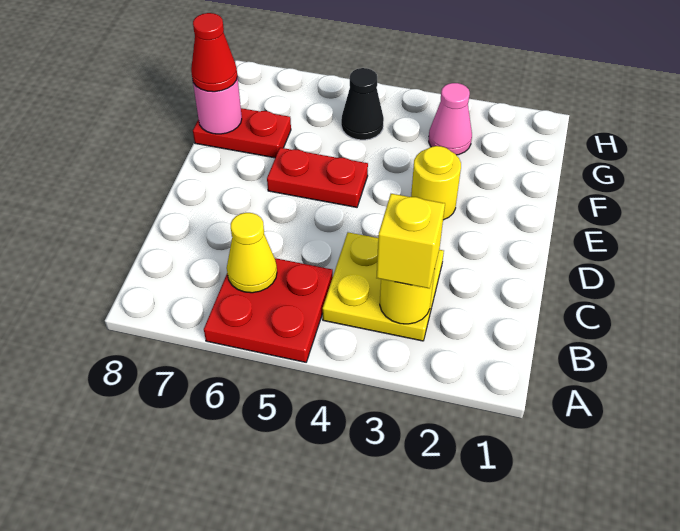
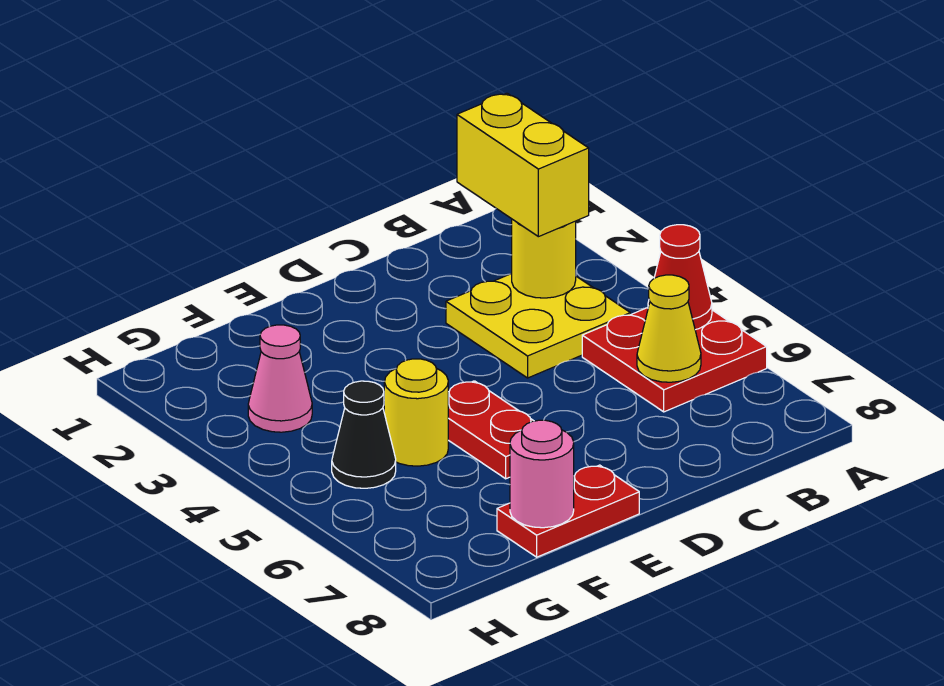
yellow brick B3 level 3 -> yellow brick B2:B3 level 3
yellow round brick E3 level 1 -> yellow round brick F5 level 1
red plate F7:F8 level 1 -> red plate E8:F8 level 1
red cone F8 level 3 -> red cone A5 level 2

